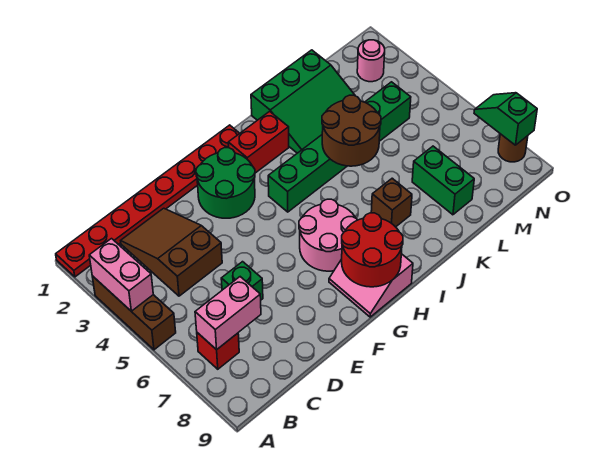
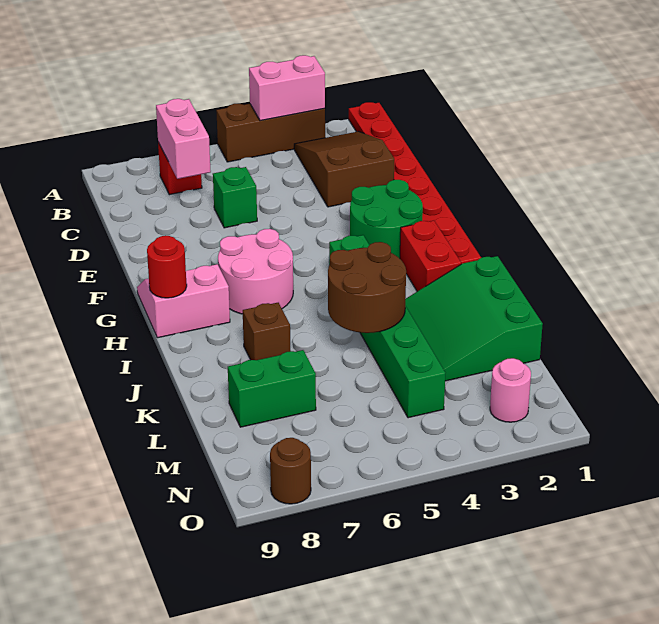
brown slope C2:D4 level 1 top 4 -> brown slope B2:D3 level 1 top D
red round brick G8:H9 level 2 -> red round brick H9 level 2
green slope O7:O8 level 2 top 8 -> none

